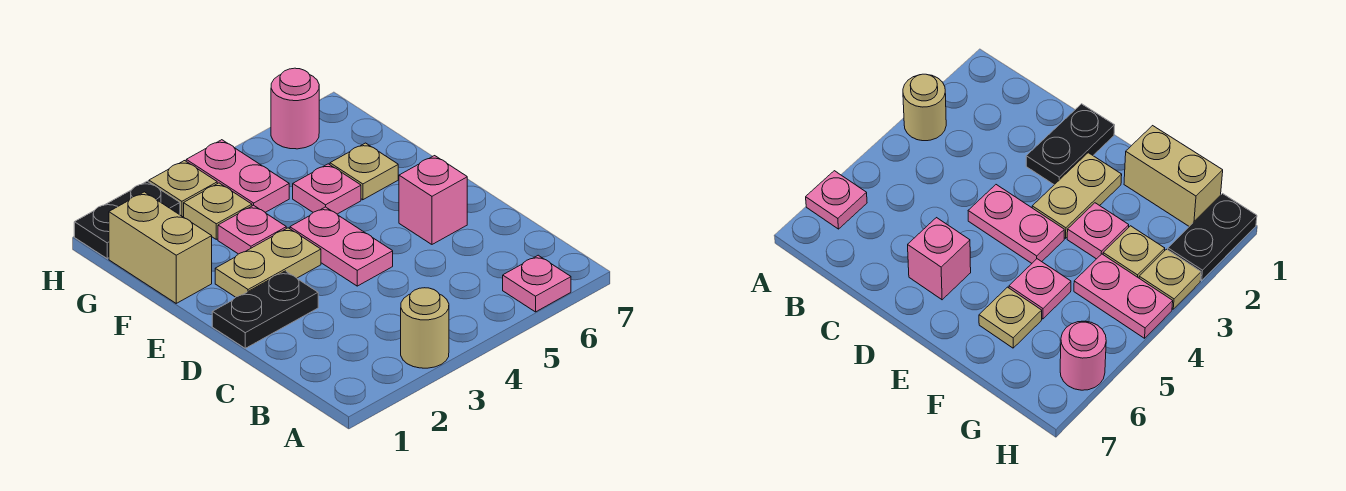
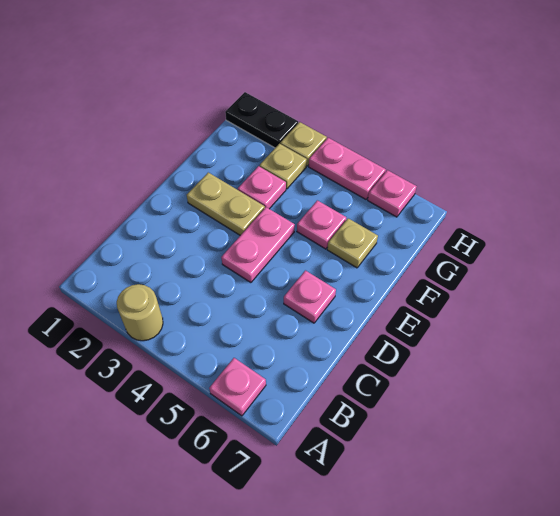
black plate D1:D2 level 1 -> none
pink brick D6 level 1 -> pink plate D6 level 1
tan brick F1:G1 level 1 -> none
pink plate G4:H4 level 1 -> pink plate H4:H5 level 1
pink round brick H6 level 1 -> pink plate H6 level 1

